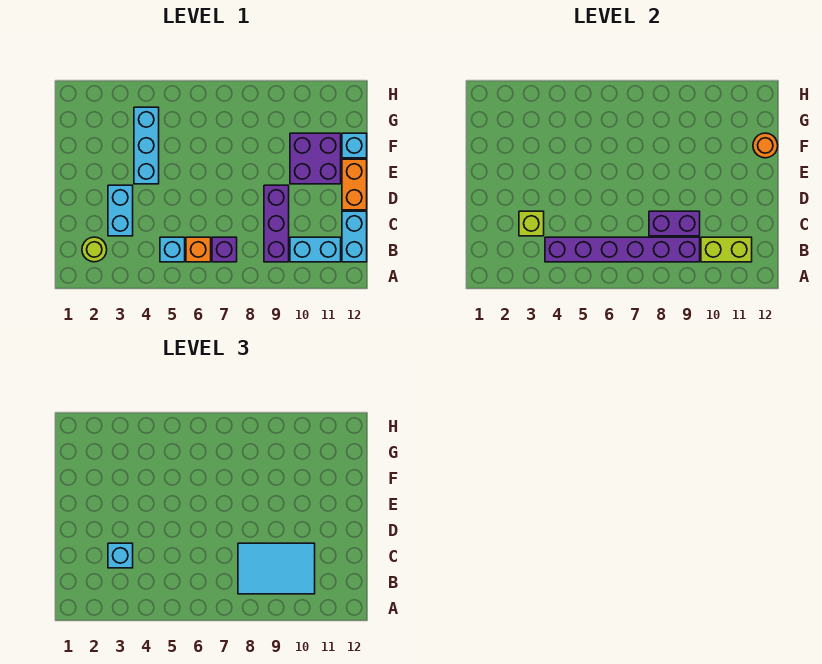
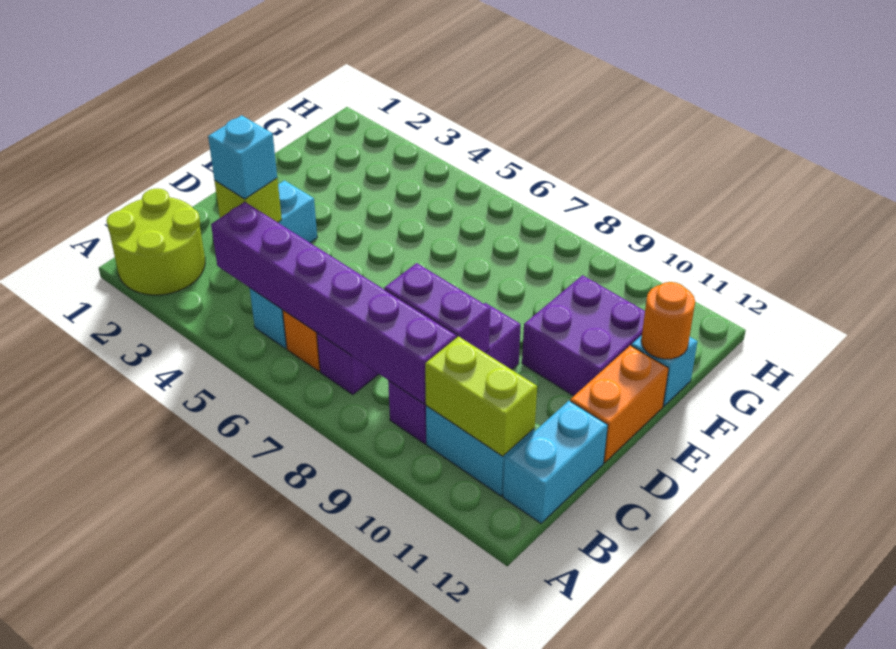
lime round brick B2 level 1 -> lime round brick A1:B2 level 1
cyan tile B8:C10 level 3 -> none
cyan brick E4:G4 level 1 -> none

